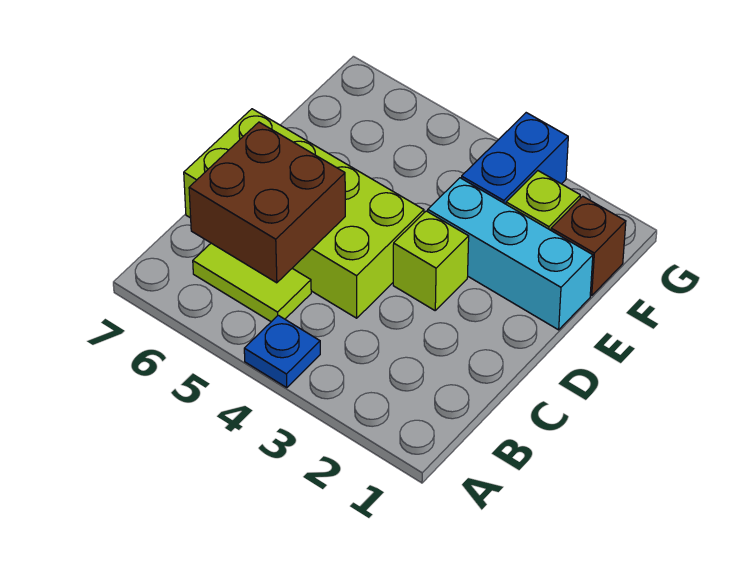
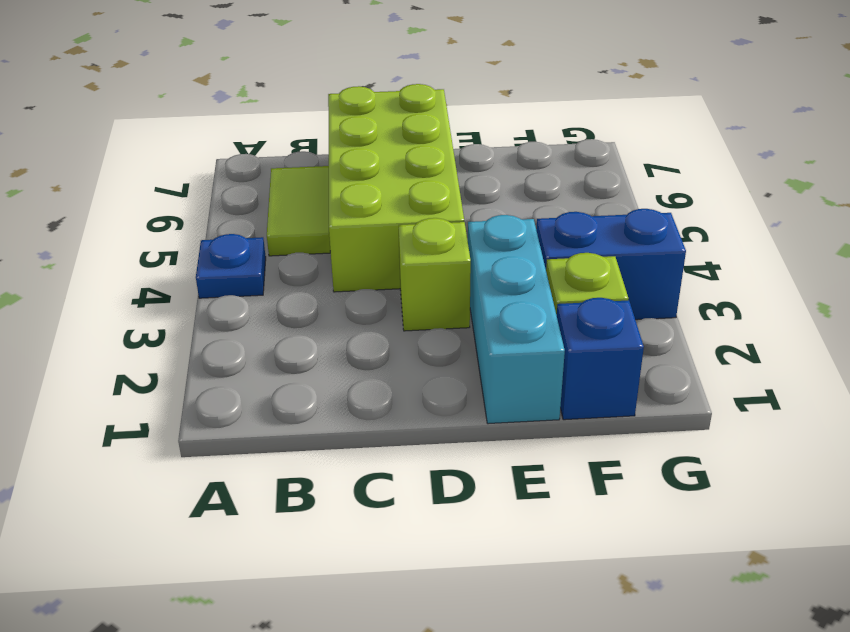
brown brick B5:C6 level 2 -> none
brown brick F1 level 1 -> blue brick F1 level 1

